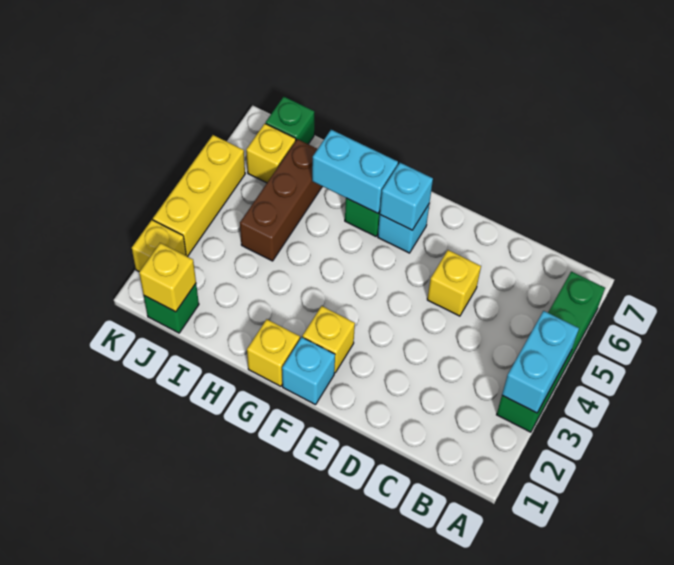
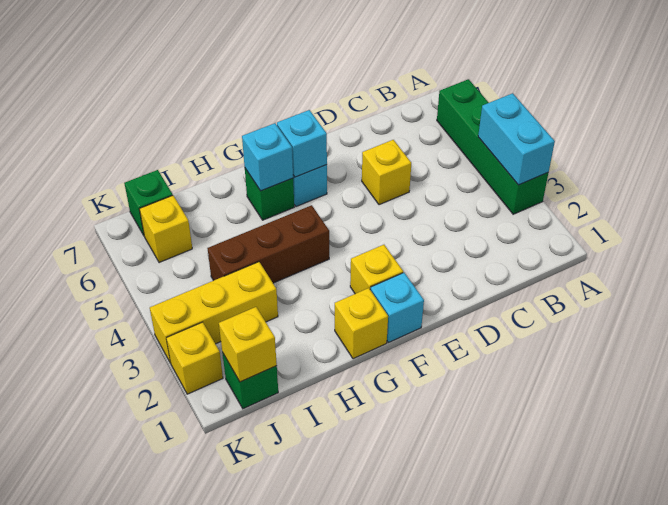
cyan brick G6:H6 level 2 -> cyan brick G6 level 2
brown brick I4:I6 level 1 -> brown brick G4:I4 level 1
yellow brick K3:K5 level 1 -> yellow brick I3:K3 level 1

